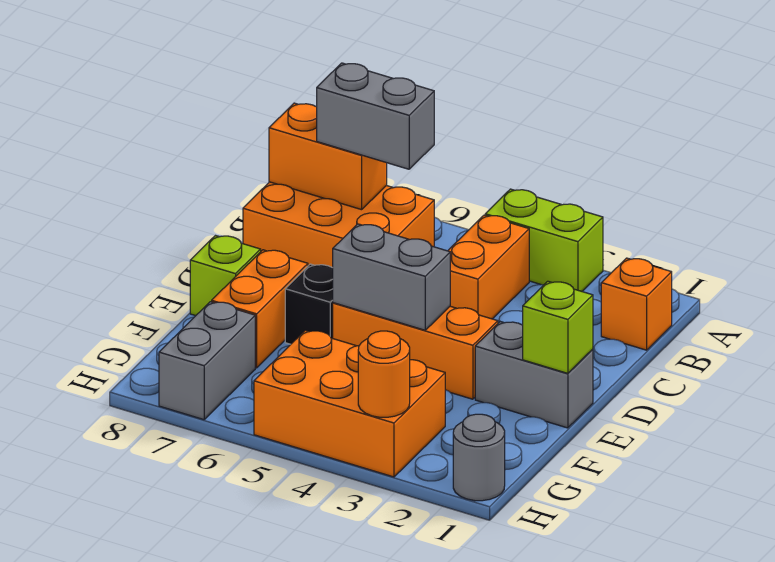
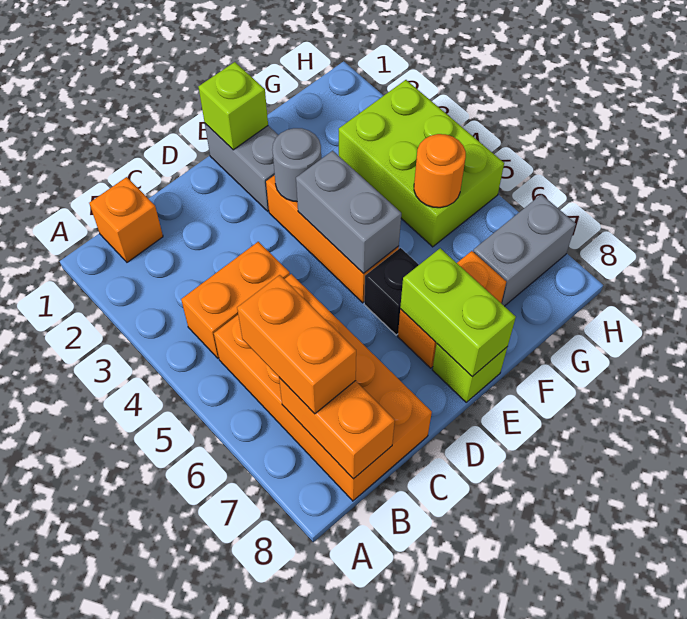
lime brick A3:A4 level 1 -> lime brick E7:E8 level 2
orange brick B6:C8 level 1 -> orange brick B5:C8 level 1
grey brick B6:B7 level 3 -> orange brick B6:B7 level 3
orange brick G3:H5 level 1 -> lime brick G3:H5 level 1
grey round brick H1 level 1 -> grey round brick E3 level 2
orange round brick H3 level 2 -> orange round brick G5 level 2

